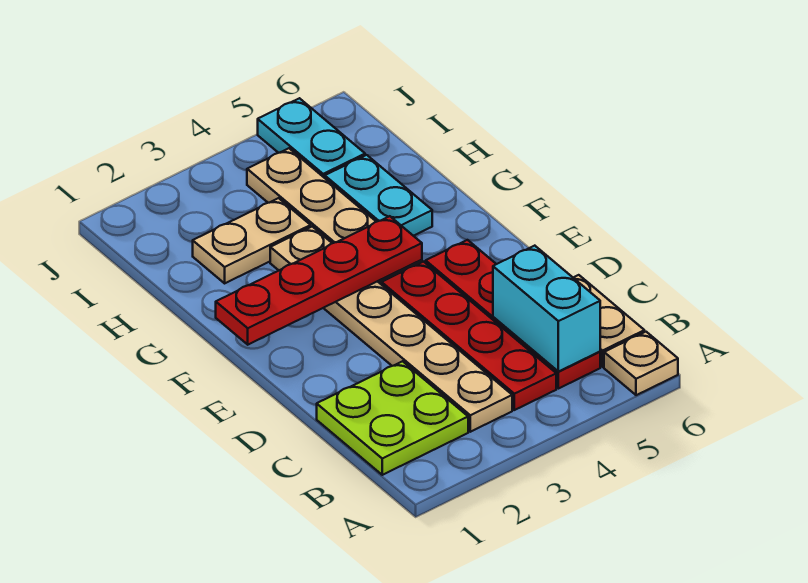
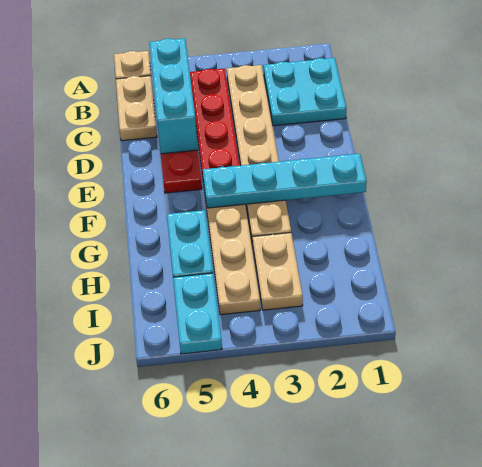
lime plate B1:C2 level 1 -> cyan plate B1:C2 level 1
cyan brick B5:C5 level 2 -> cyan brick B5:D5 level 2
red plate F1:F4 level 2 -> cyan plate F1:F4 level 2
tan plate H2:H3 level 1 -> tan plate H3:I3 level 1

